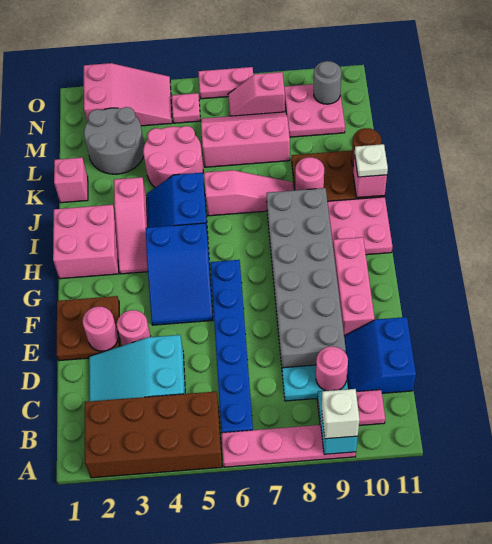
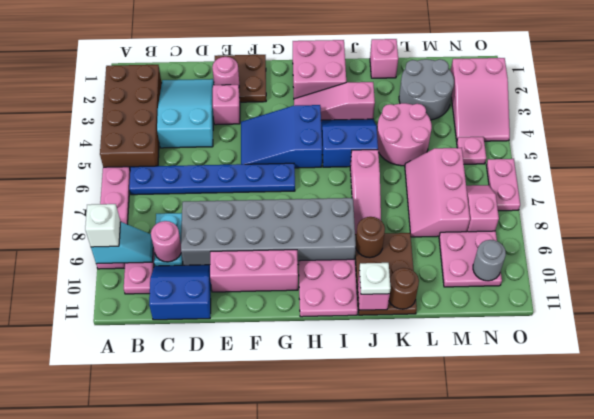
pink round brick E3 level 1 -> pink brick E3 level 1
pink round brick J9 level 2 -> brown round brick J9 level 2
pink slope L6:M8 level 1 top L -> pink slope L6:M8 level 1 top M

